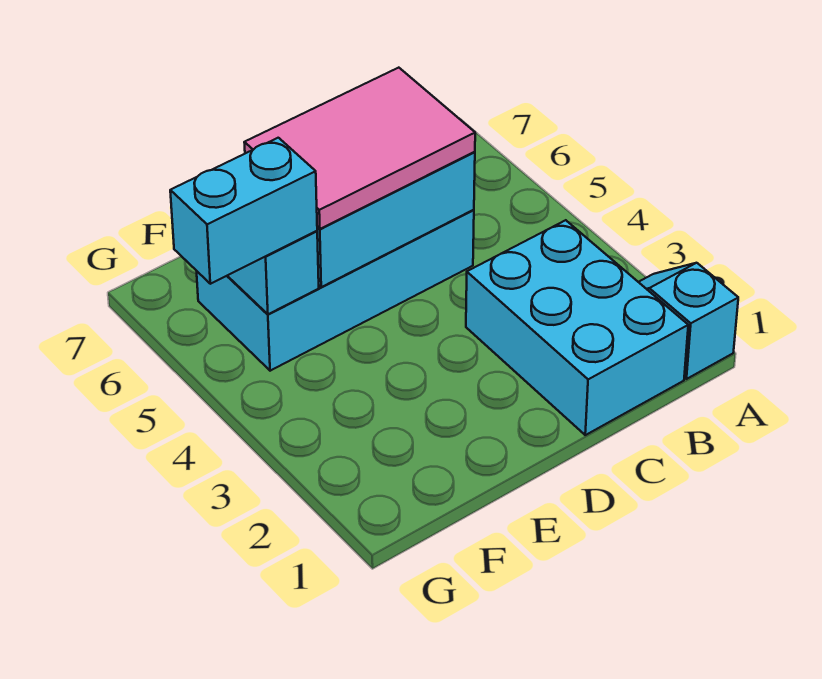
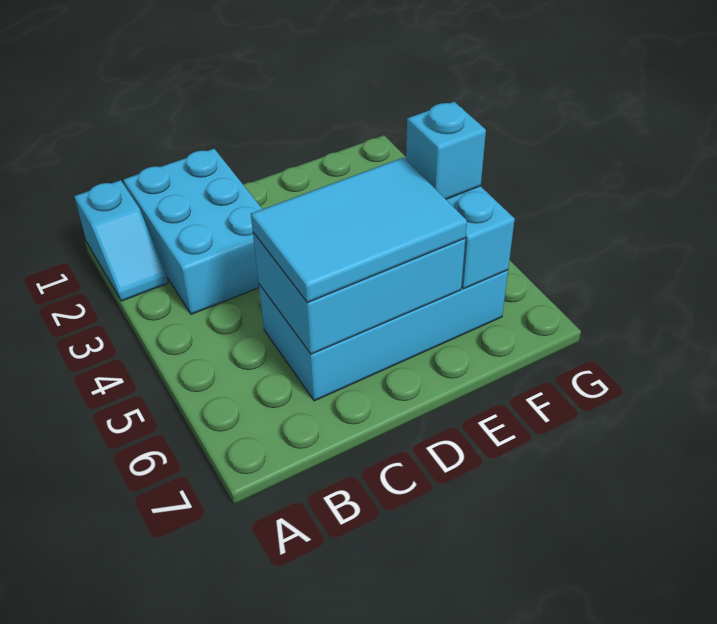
pink tile C5:E6 level 3 -> cyan tile C5:E6 level 3
cyan brick F5:G5 level 3 -> cyan brick F5 level 3

